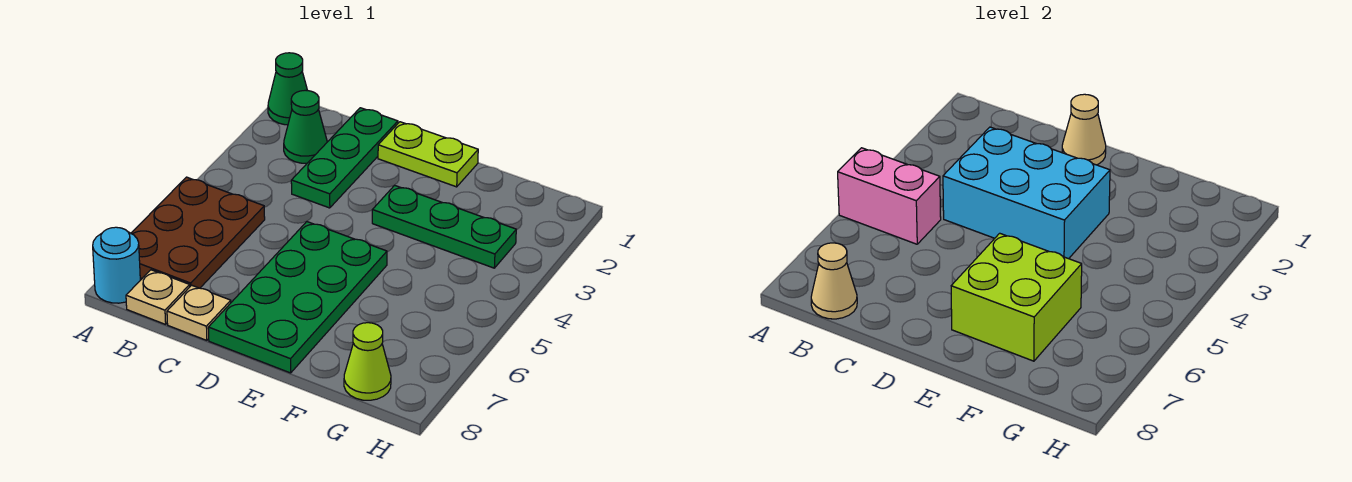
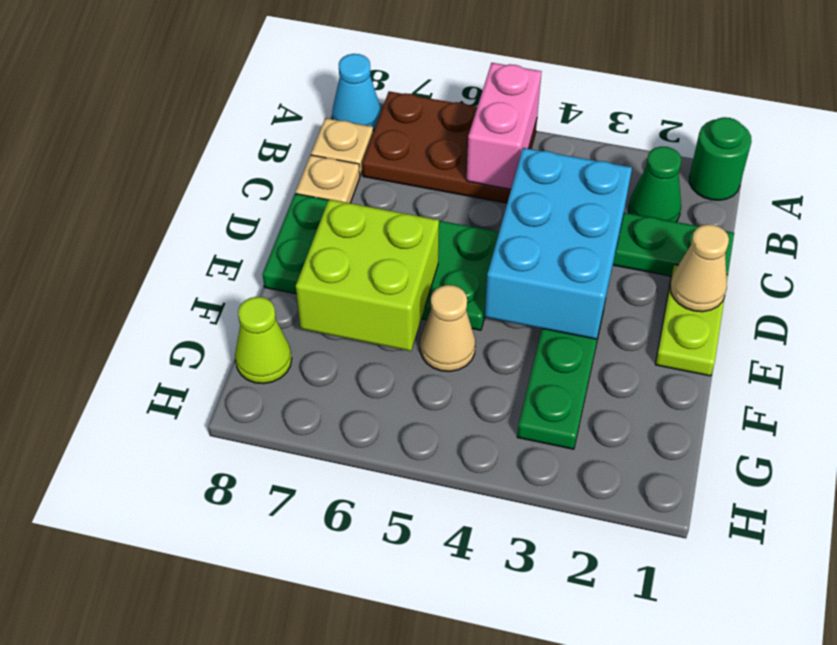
green cone A1 level 1 -> green round brick A1 level 1
cyan round brick A8 level 1 -> cyan cone A8 level 1
tan cone B8 level 2 -> tan cone F5 level 1

